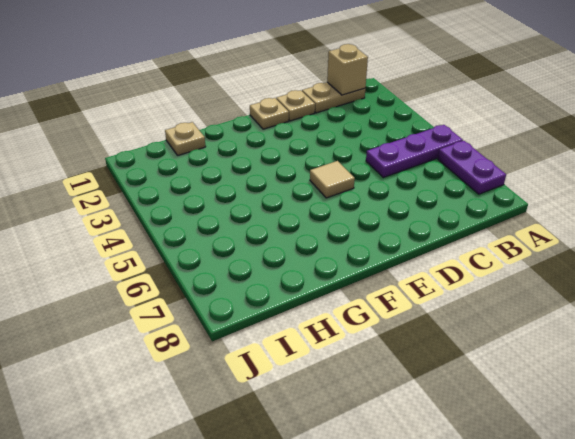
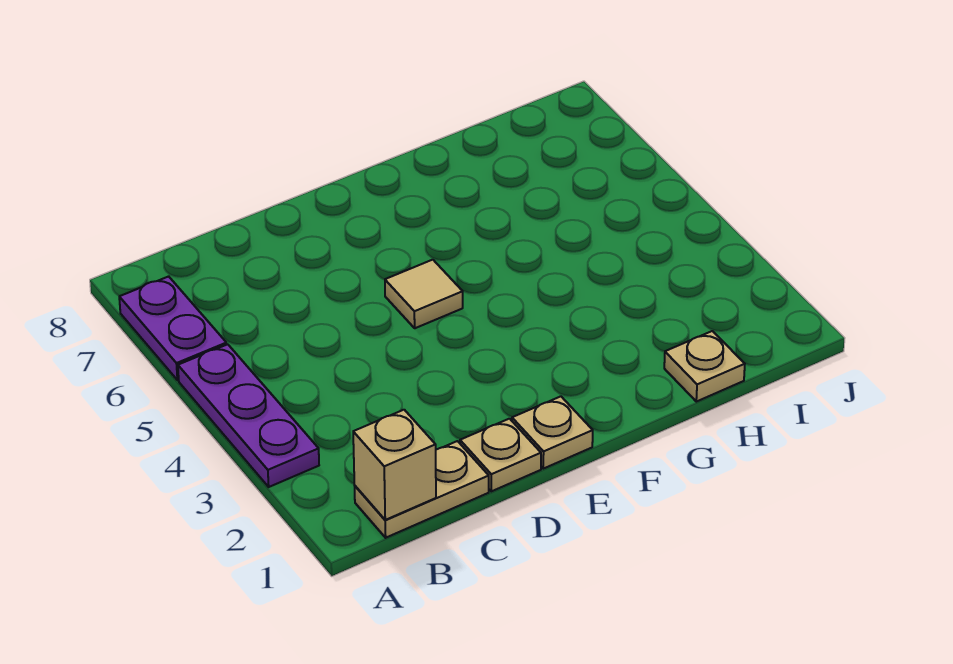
purple plate A5:C5 level 1 -> purple plate A3:A5 level 1

